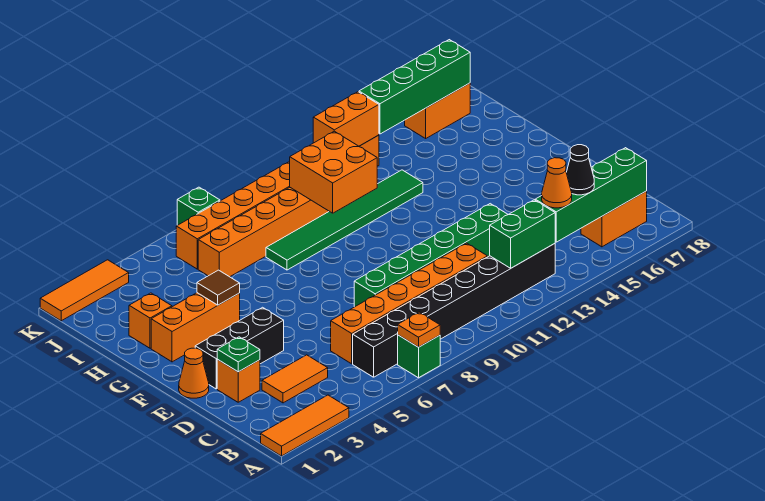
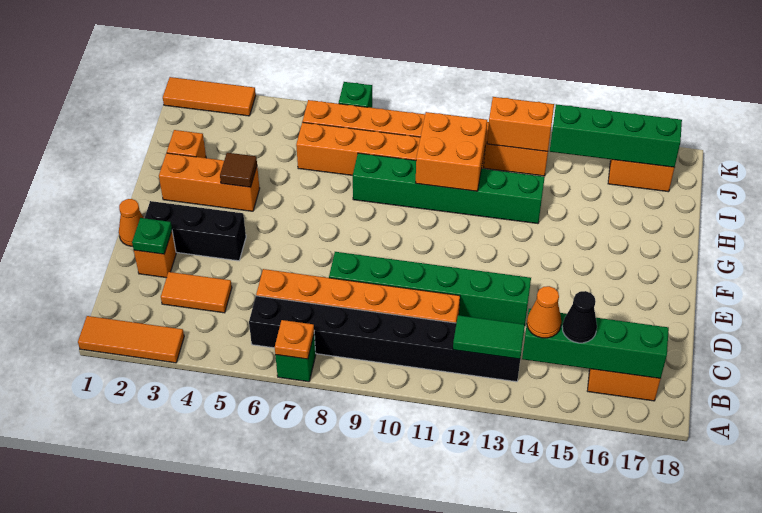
green brick B12:B13 level 2 -> green tile B12:B13 level 2
green tile H8:H13 level 1 -> green brick H8:H13 level 1

